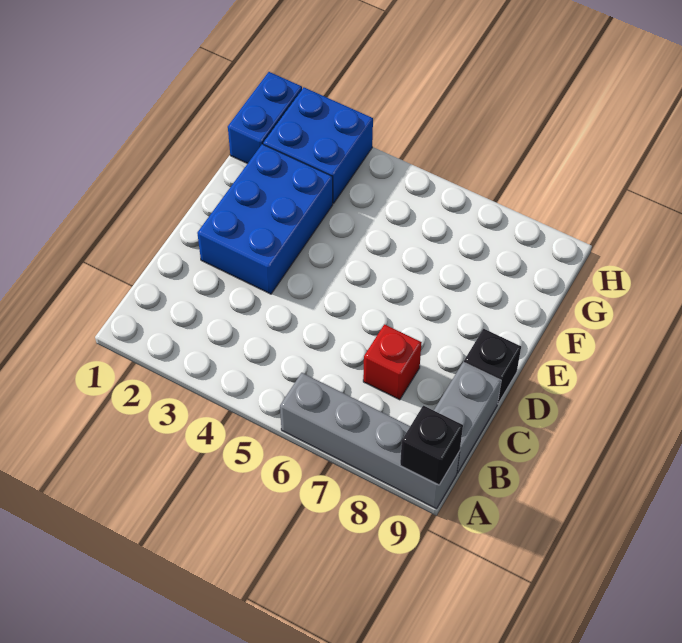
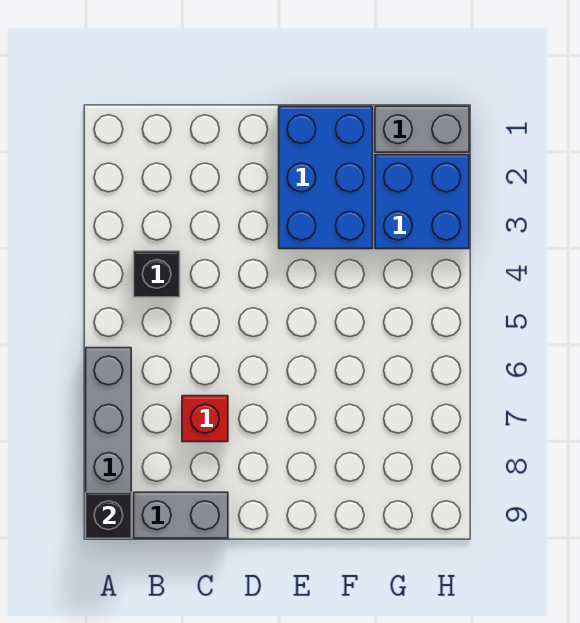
blue brick D2:F3 level 1 -> blue brick E1:F3 level 1
black brick D9 level 1 -> black brick B4 level 1
blue brick G1:H1 level 1 -> grey brick G1:H1 level 1

